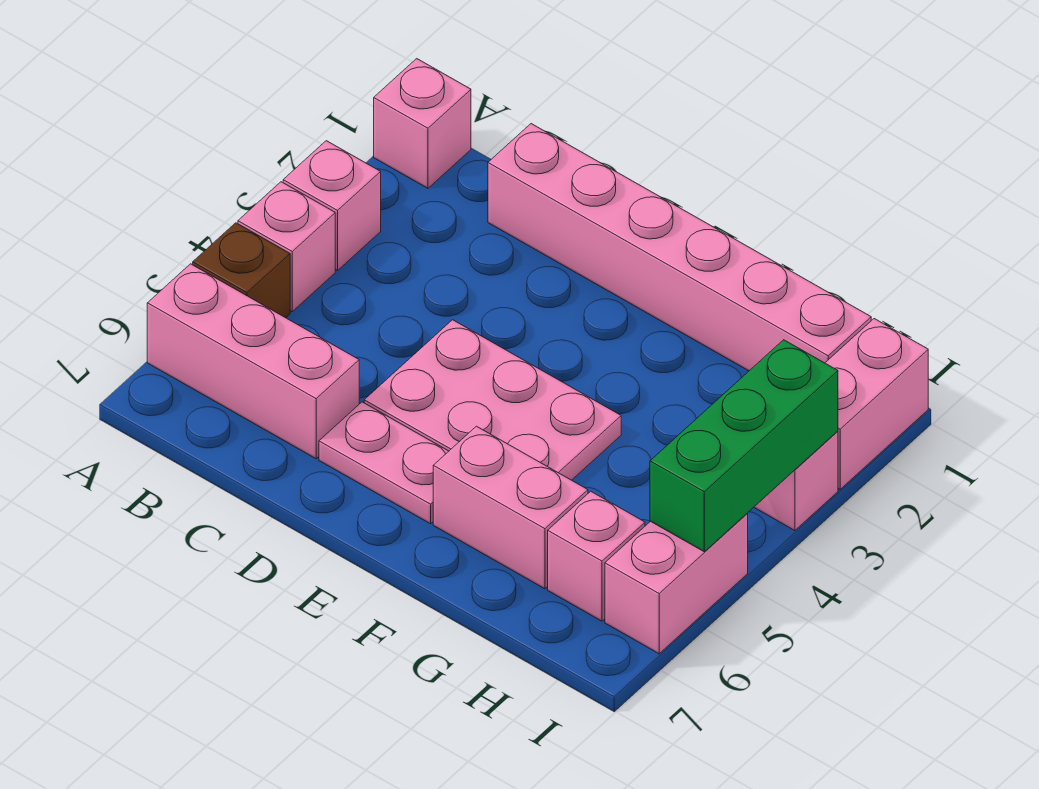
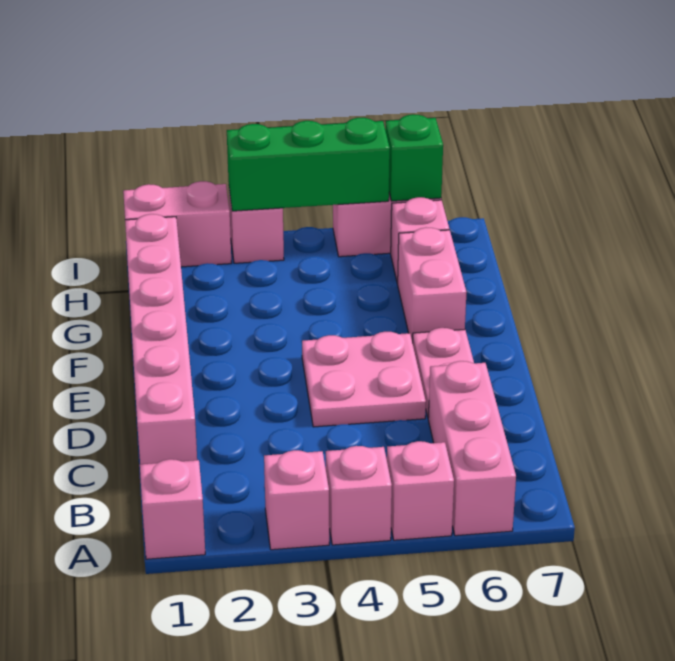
brown brick A5 level 1 -> pink brick A5 level 1
pink plate D4:F5 level 1 -> pink plate D4:E5 level 1
none -> green brick I6 level 2

